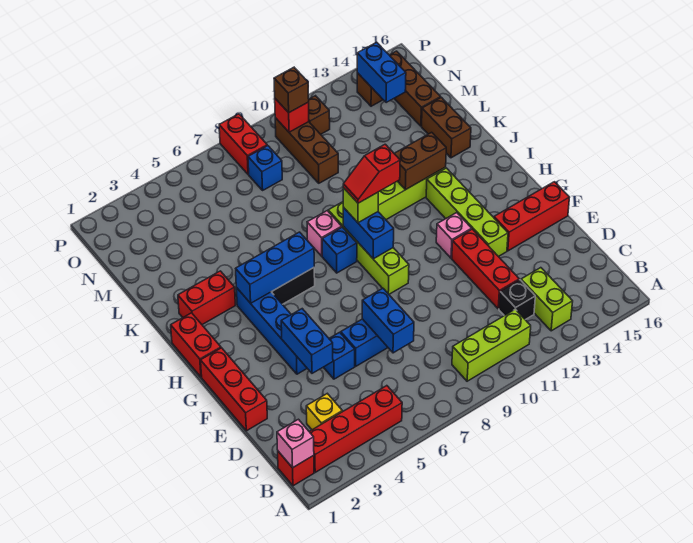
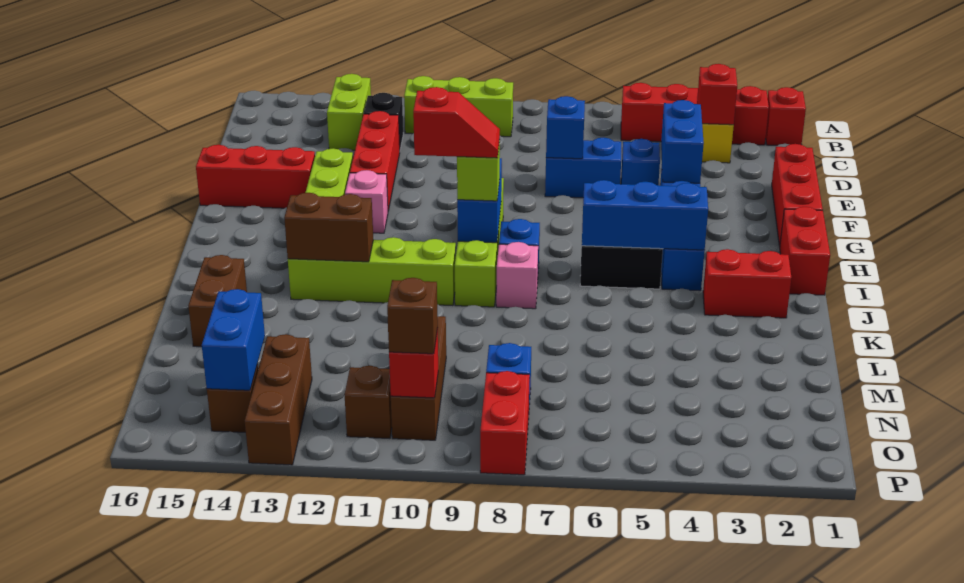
pink brick B1 level 2 -> none
none -> red brick C3 level 2
blue brick D7:E7 level 2 -> blue brick E7 level 2
brown brick M15:O15 level 1 -> brown brick N13:P13 level 1

